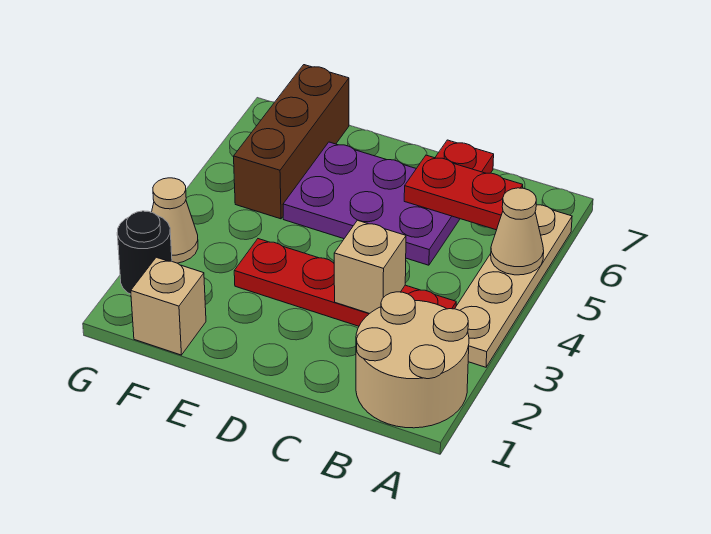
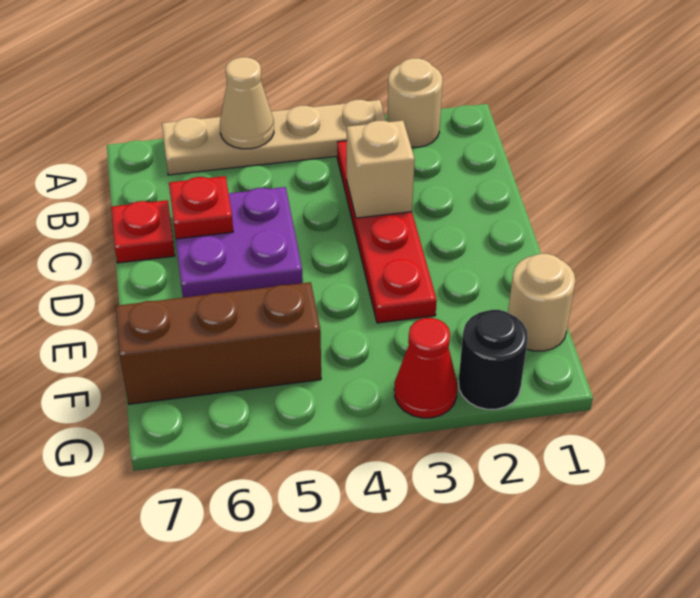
tan round brick A1:B2 level 1 -> tan round brick A2 level 1
red plate B6:C6 level 2 -> red plate C6 level 2
purple plate C5:E6 level 1 -> purple plate C5:D6 level 1
tan brick F1 level 1 -> tan round brick F1 level 1
tan cone G3 level 1 -> red cone G3 level 1

